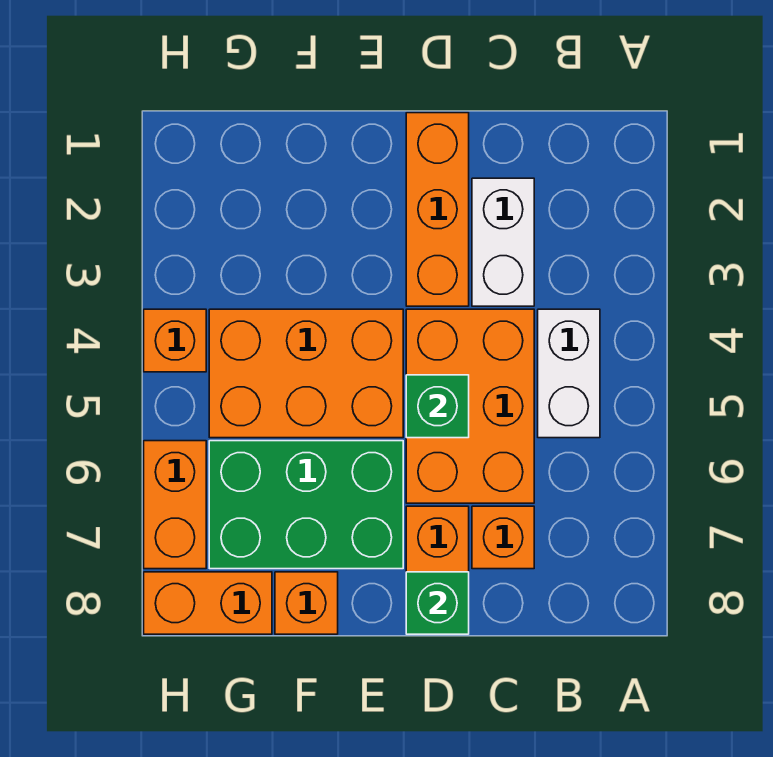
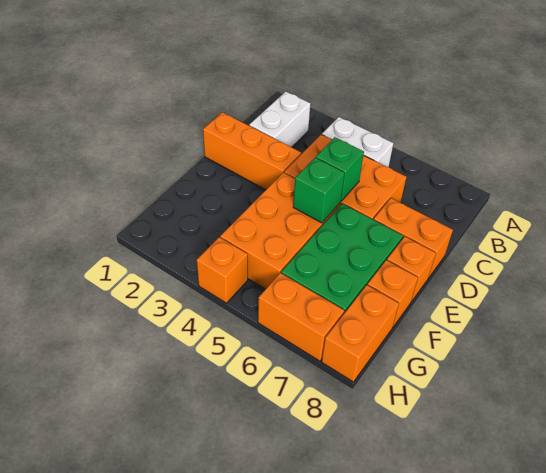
white brick C2:C3 level 1 -> white brick B2:C2 level 1
orange brick C7 level 1 -> orange brick E8 level 1
green brick D8 level 2 -> green brick E5 level 2

